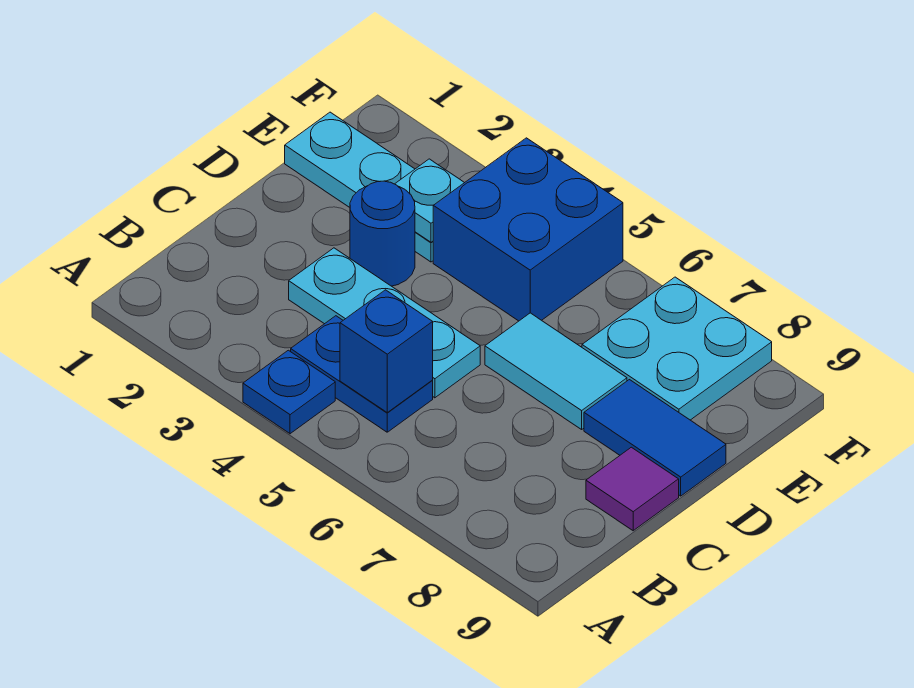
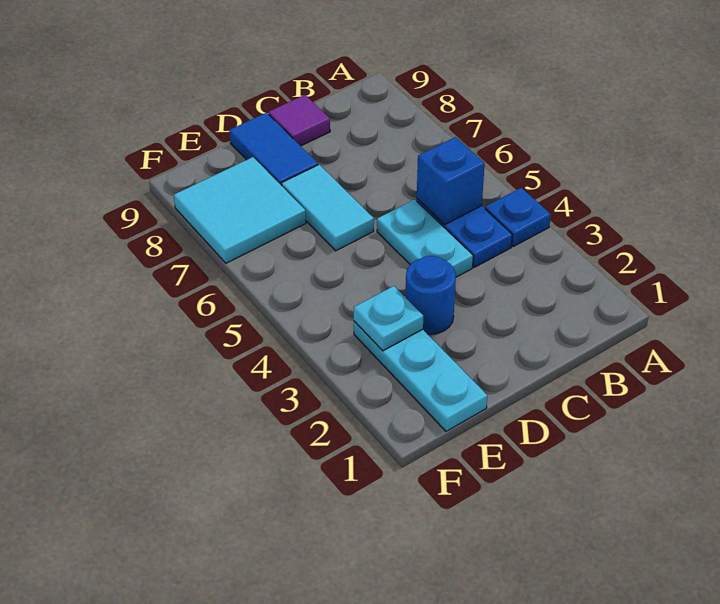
cyan plate C3:C5 level 1 -> cyan plate C4:C5 level 1
blue brick E4:F5 level 1 -> none
cyan plate E7:F8 level 1 -> cyan tile E7:F8 level 1

